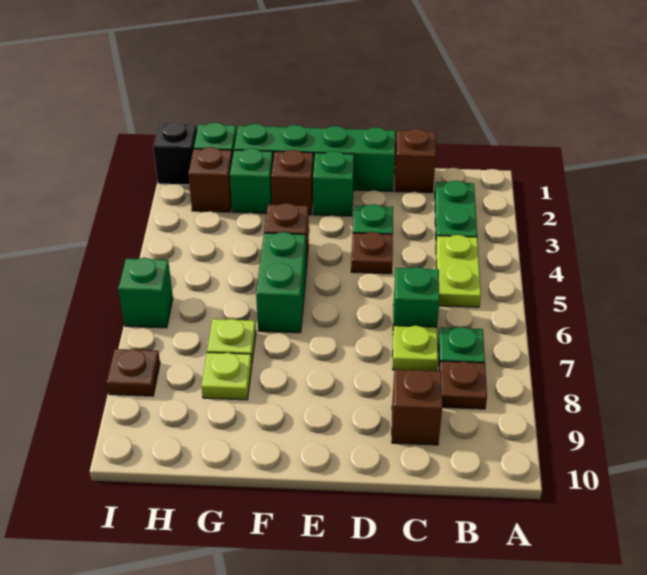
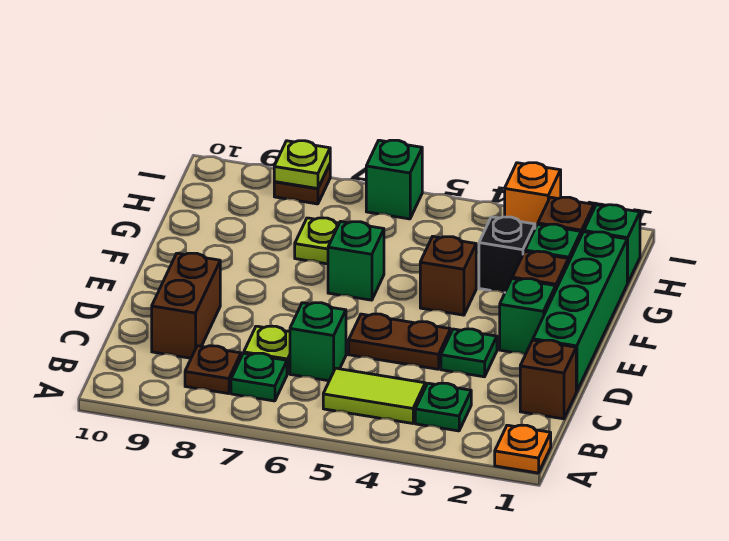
none -> orange plate A1 level 1
green plate B2:B3 level 1 -> green plate B3 level 1
lime plate B4:B5 level 1 -> lime tile B4:B5 level 1
brown brick C9 level 1 -> brown brick C9:D9 level 1
brown plate D4 level 1 -> brown plate D4:D5 level 1
green brick F5:F6 level 1 -> green brick F6 level 1
lime plate G8 level 1 -> lime plate I8 level 2
black brick I1 level 1 -> black brick G3 level 1
none -> orange brick I3 level 1

